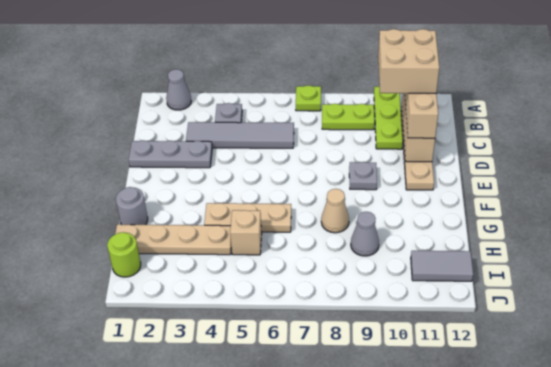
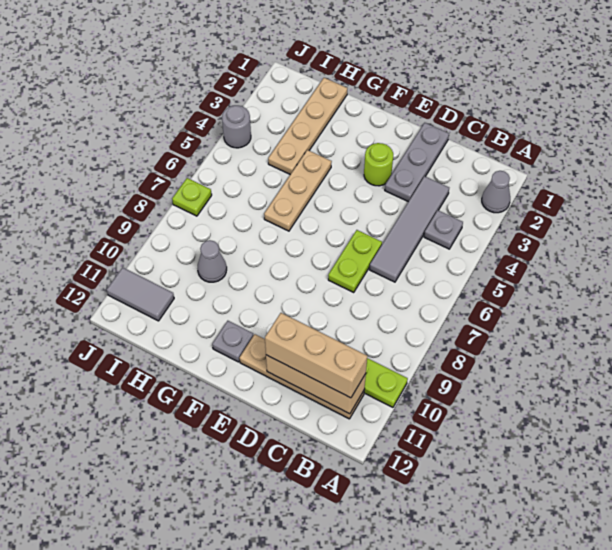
lime plate A7 level 1 -> lime plate J7 level 1
lime plate B8:B9 level 1 -> lime plate D6:D7 level 1
tan brick B10:C11 level 4 -> none
grey plate E9 level 1 -> grey plate F11 level 1
grey round brick G1 level 1 -> grey round brick J4 level 1
tan cone G8 level 1 -> none
tan brick H5 level 1 -> none
lime round brick I1 level 1 -> lime round brick E3 level 1
grey tile I11:I12 level 1 -> grey tile I11:J11 level 1

